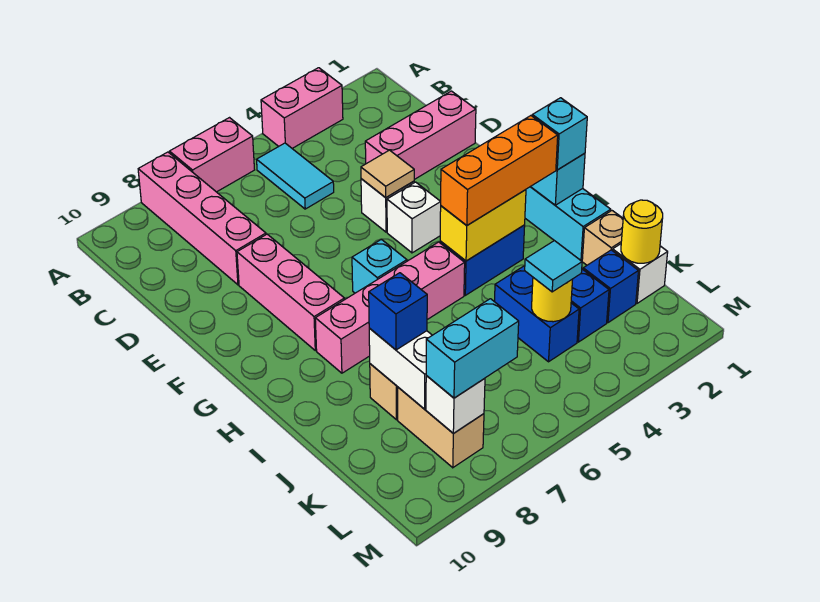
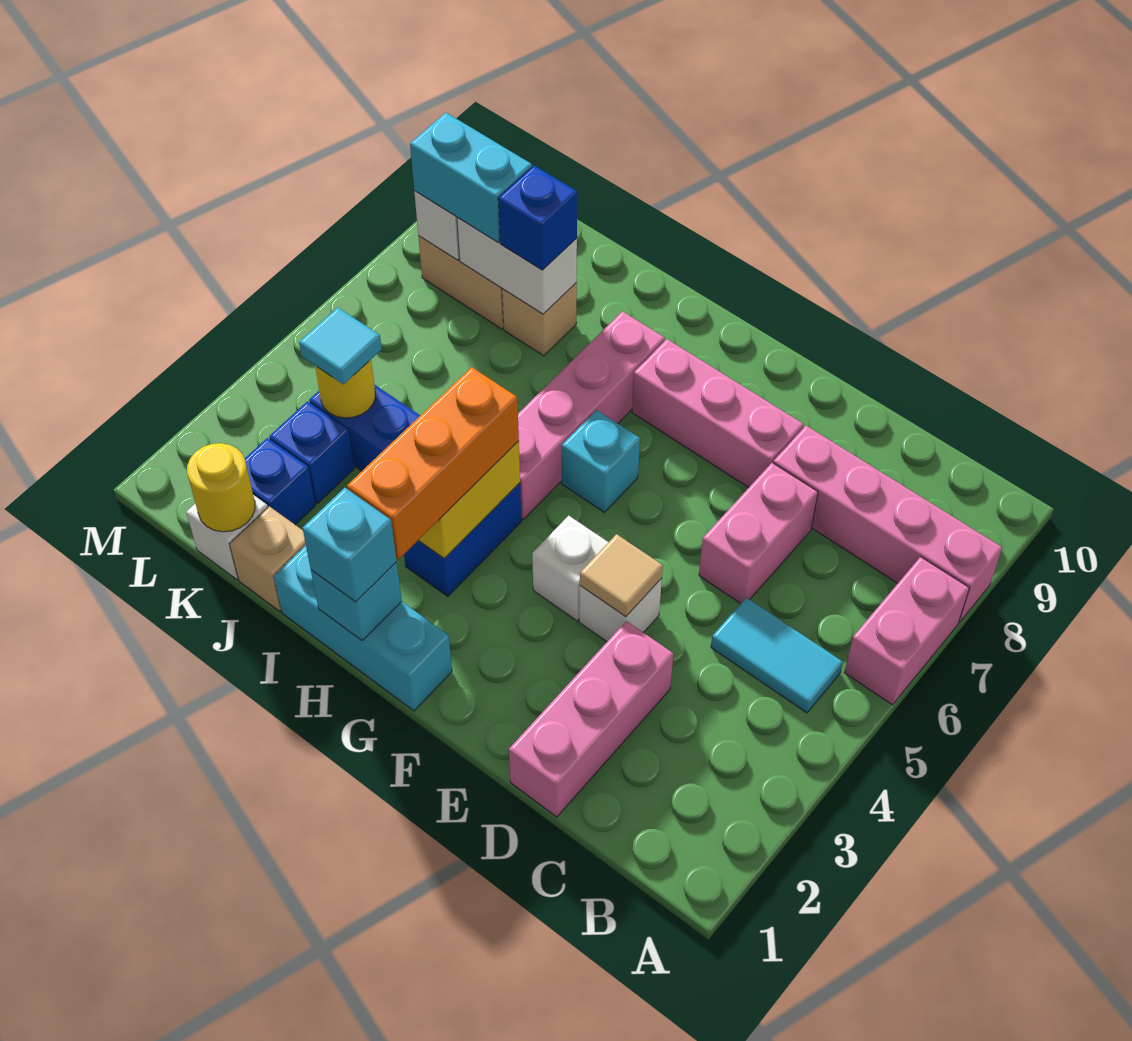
pink brick A3:A4 level 1 -> pink brick D6:D7 level 1
cyan brick L7:L8 level 3 -> cyan brick K8:L8 level 3

